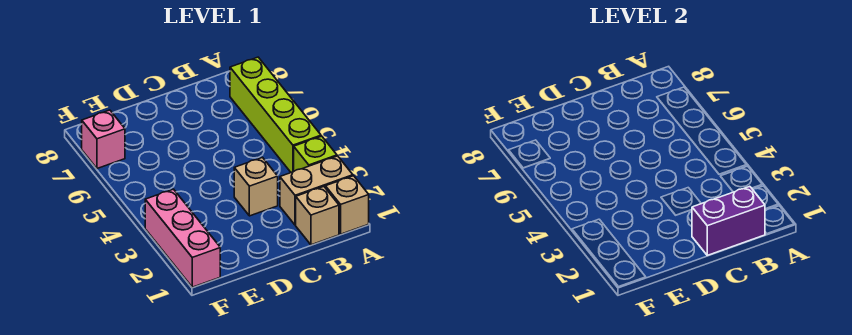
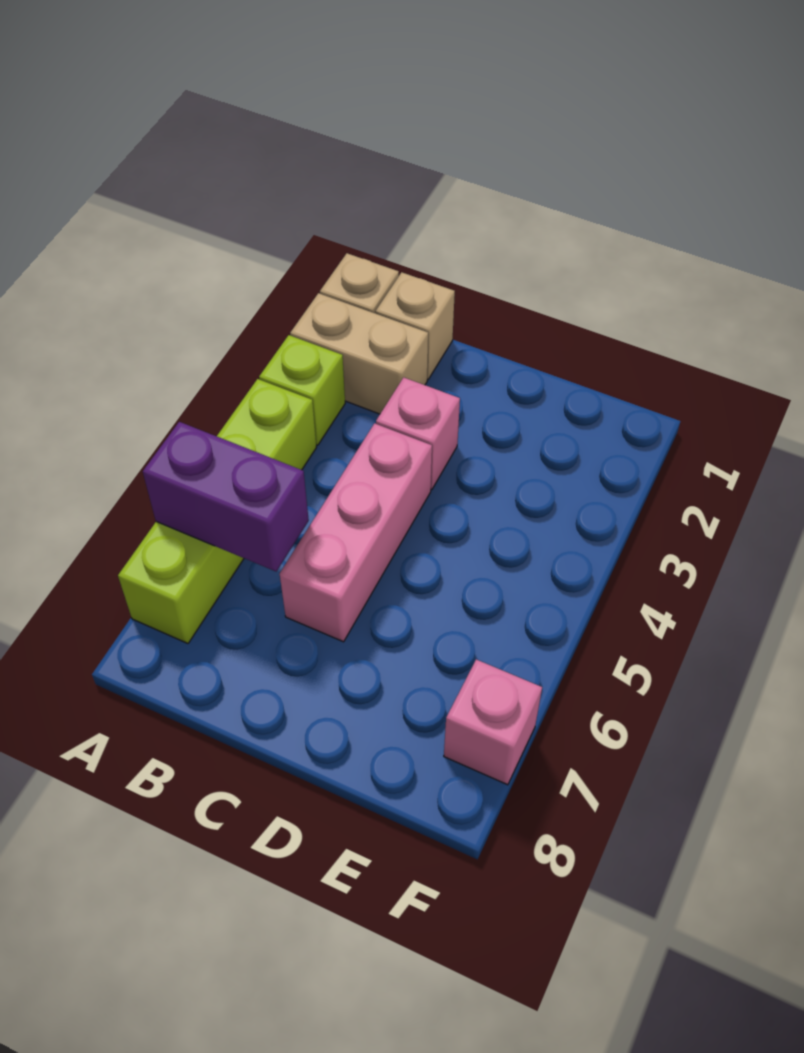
purple brick B1:C1 level 2 -> purple brick A6:B6 level 2
tan brick C3 level 1 -> pink brick C3 level 1
pink brick F1:F3 level 1 -> pink brick C4:C6 level 1

